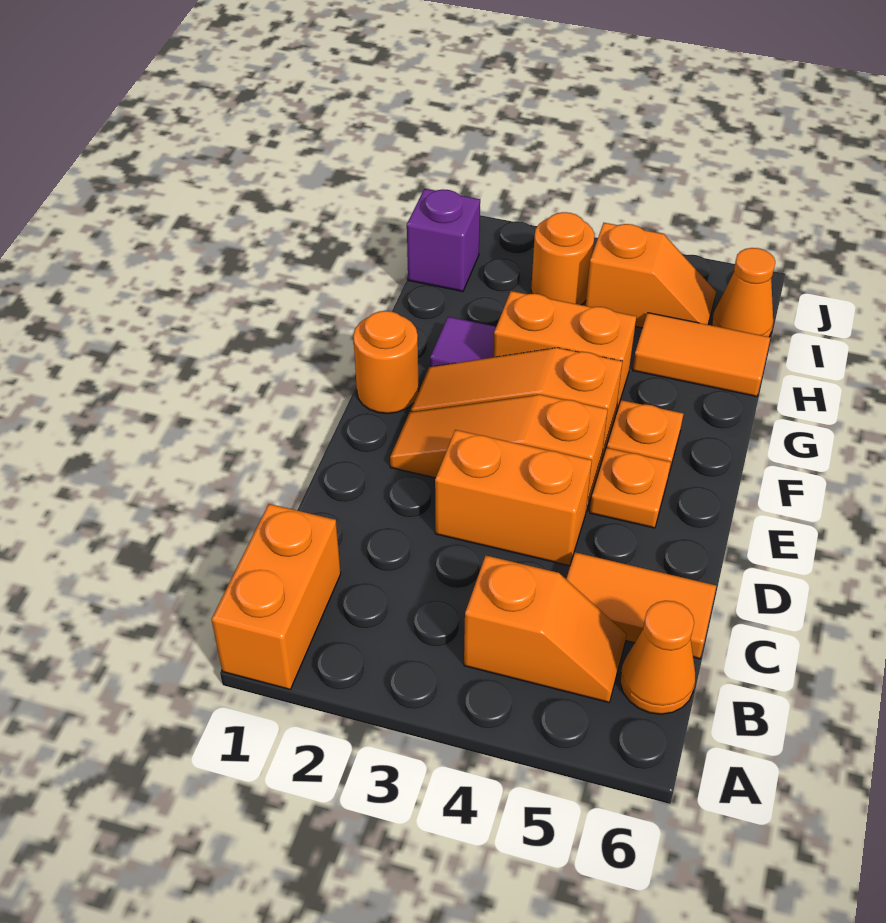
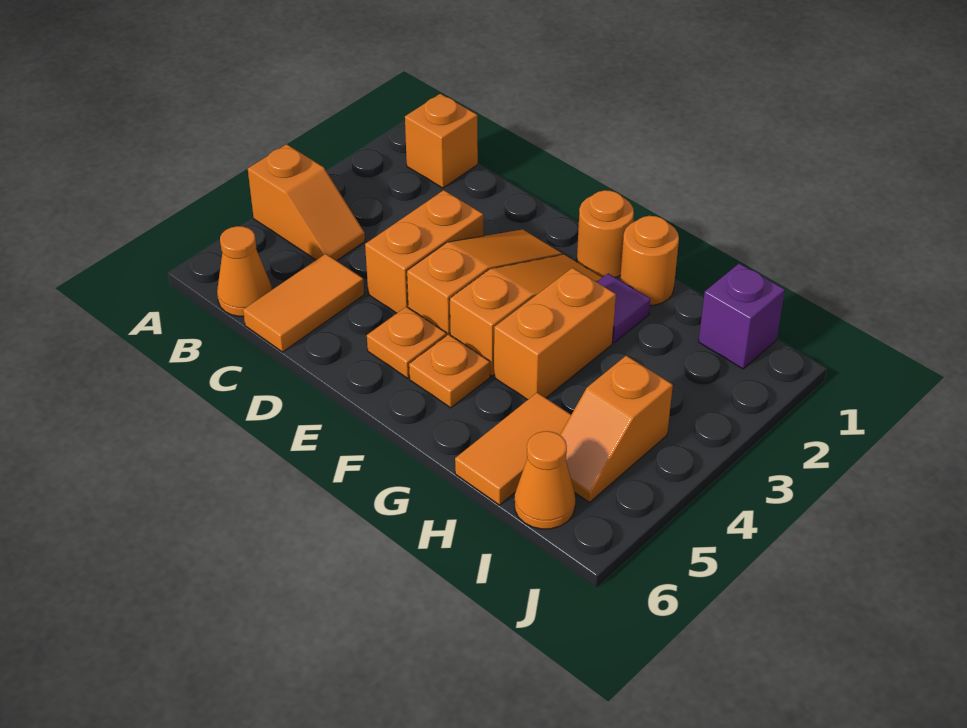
orange brick A1:B1 level 1 -> orange brick B1 level 1
orange slope B4:B5 level 1 top 4 -> orange slope A4:B4 level 1 top A
orange round brick I3 level 1 -> orange round brick G1 level 1

